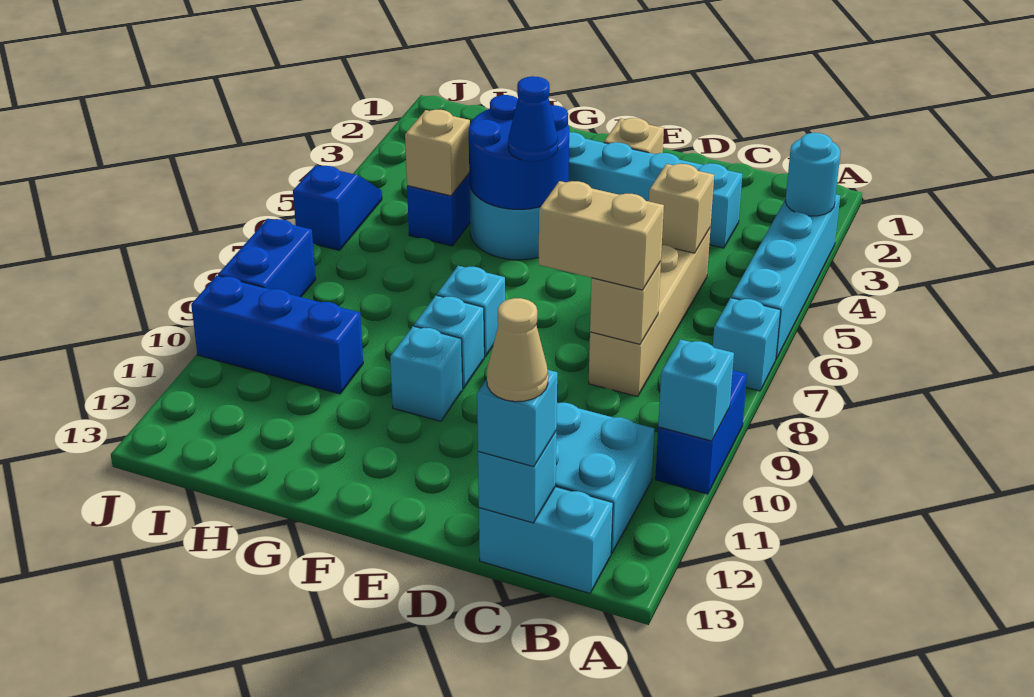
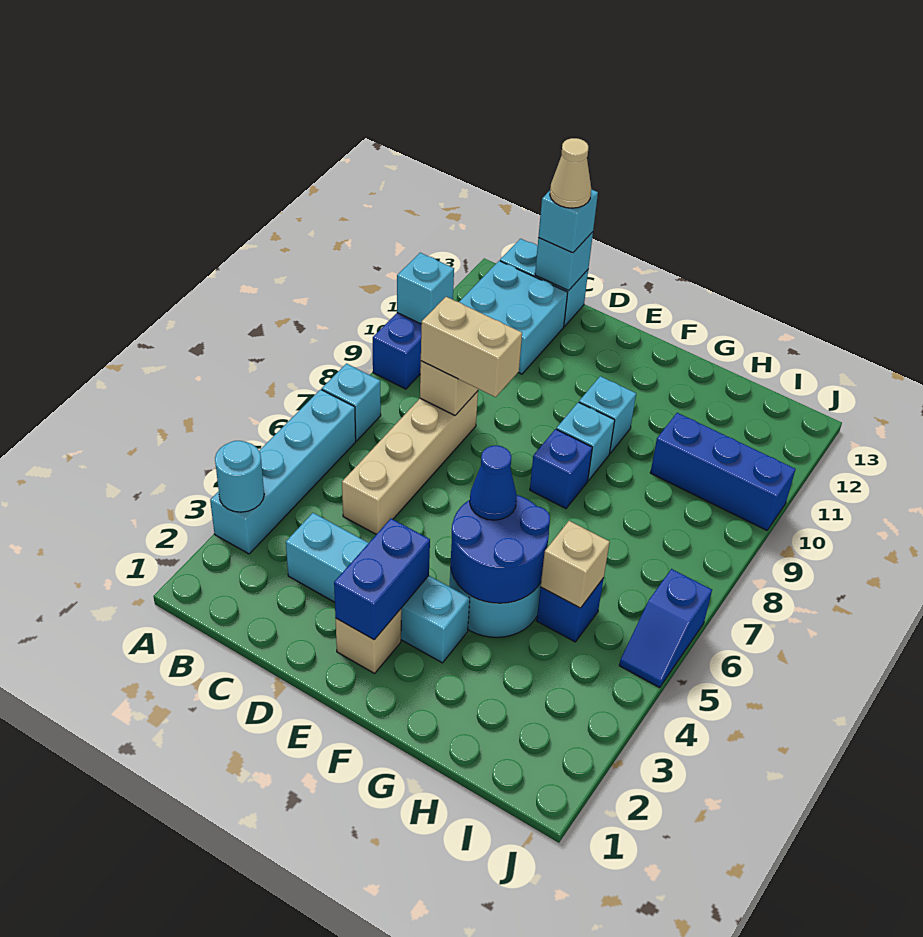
tan brick C5 level 2 -> none
cyan brick F8 level 1 -> blue brick F8 level 1
blue brick J8:J9 level 1 -> blue brick E2:E3 level 2

